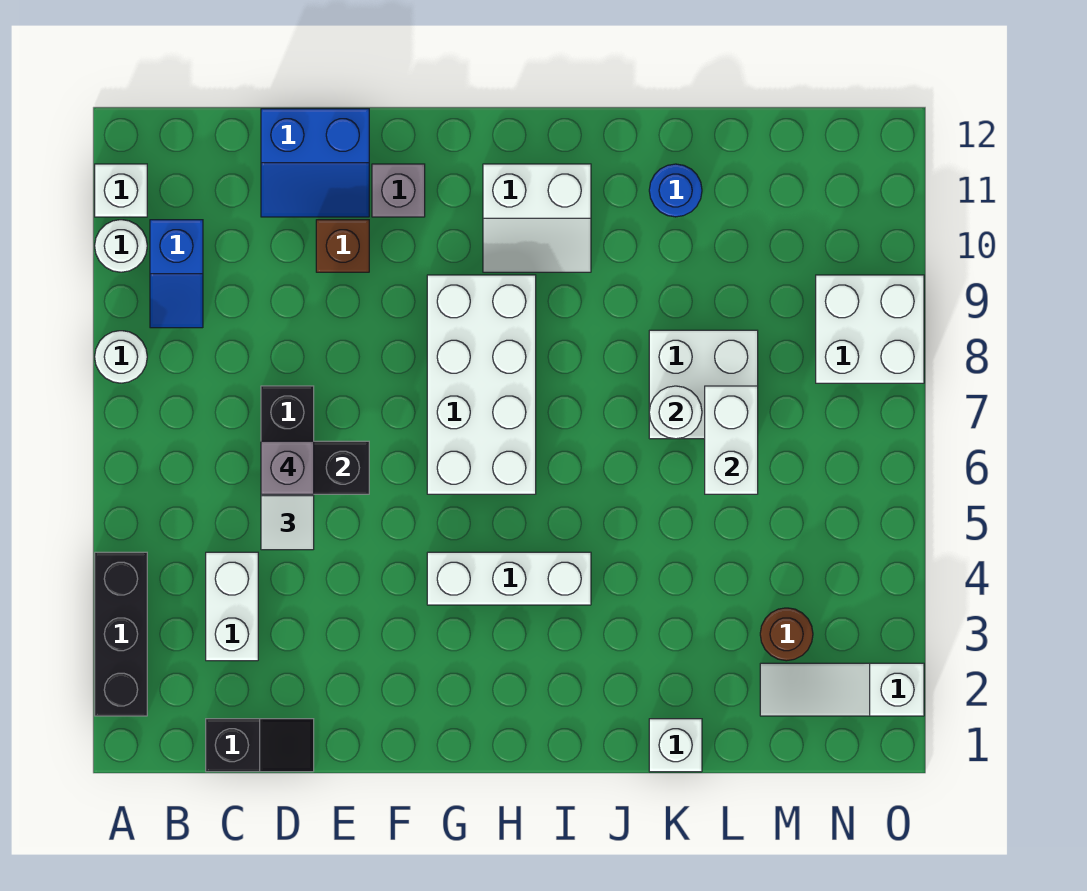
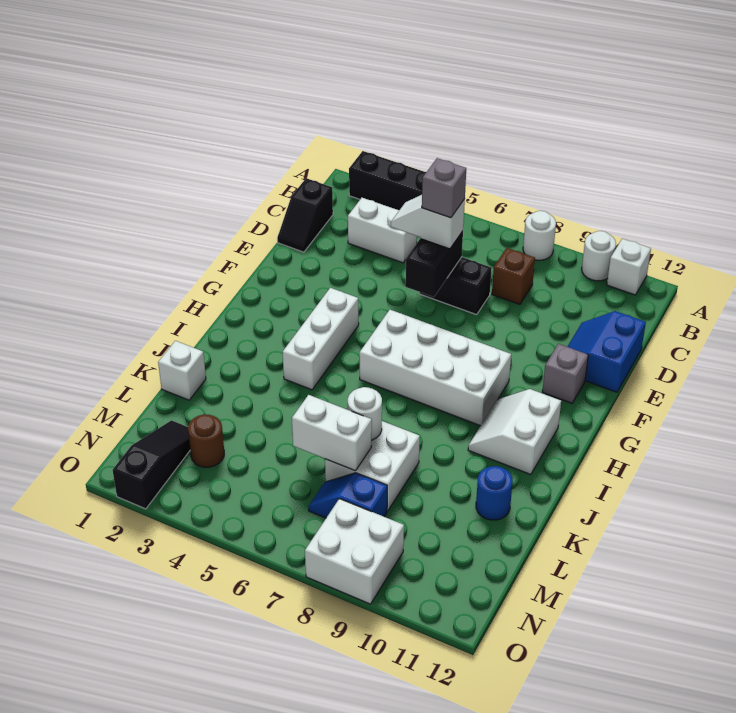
blue slope B9:B10 level 1 top 10 -> blue slope M7:M8 level 1 top 8
brown brick E10 level 1 -> brown brick C8 level 1
white slope M2:O2 level 1 top O -> black slope M2:O2 level 1 top O

